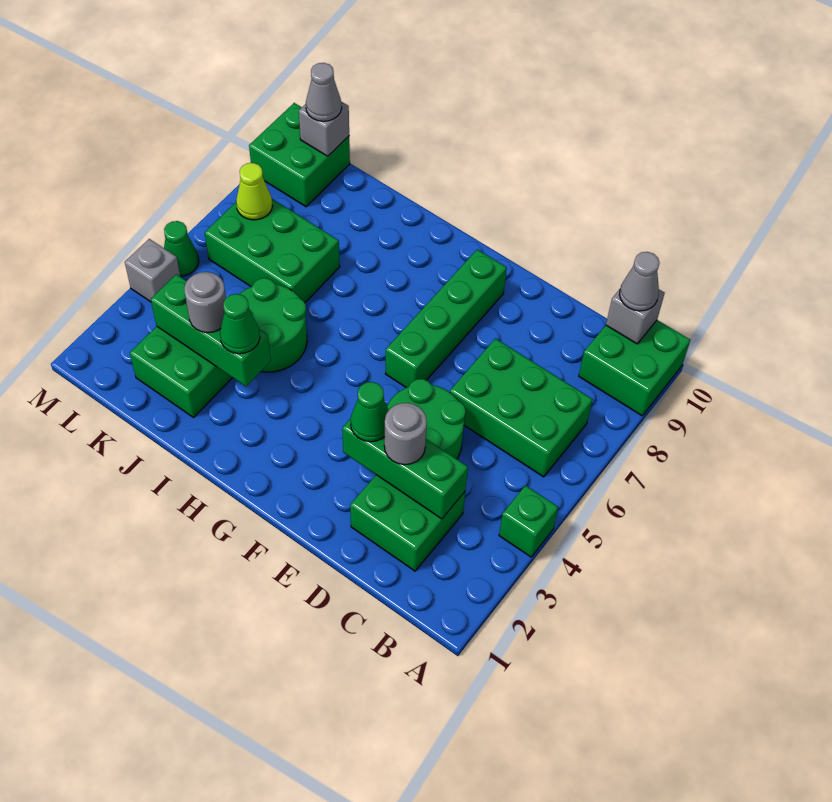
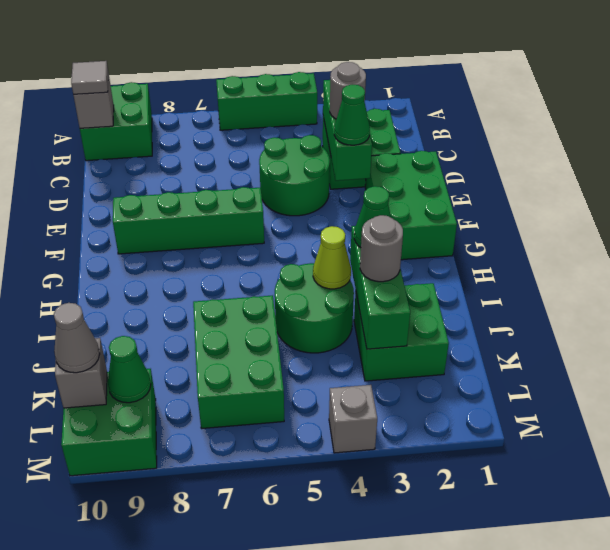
green brick A4 level 1 -> green brick A4:A6 level 1
green brick B6:D7 level 1 -> green brick E1:G2 level 1
grey cone B10 level 3 -> grey tile B10 level 3
lime cone L7 level 2 -> lime cone I4 level 2
green cone M5 level 1 -> green cone L9 level 2

